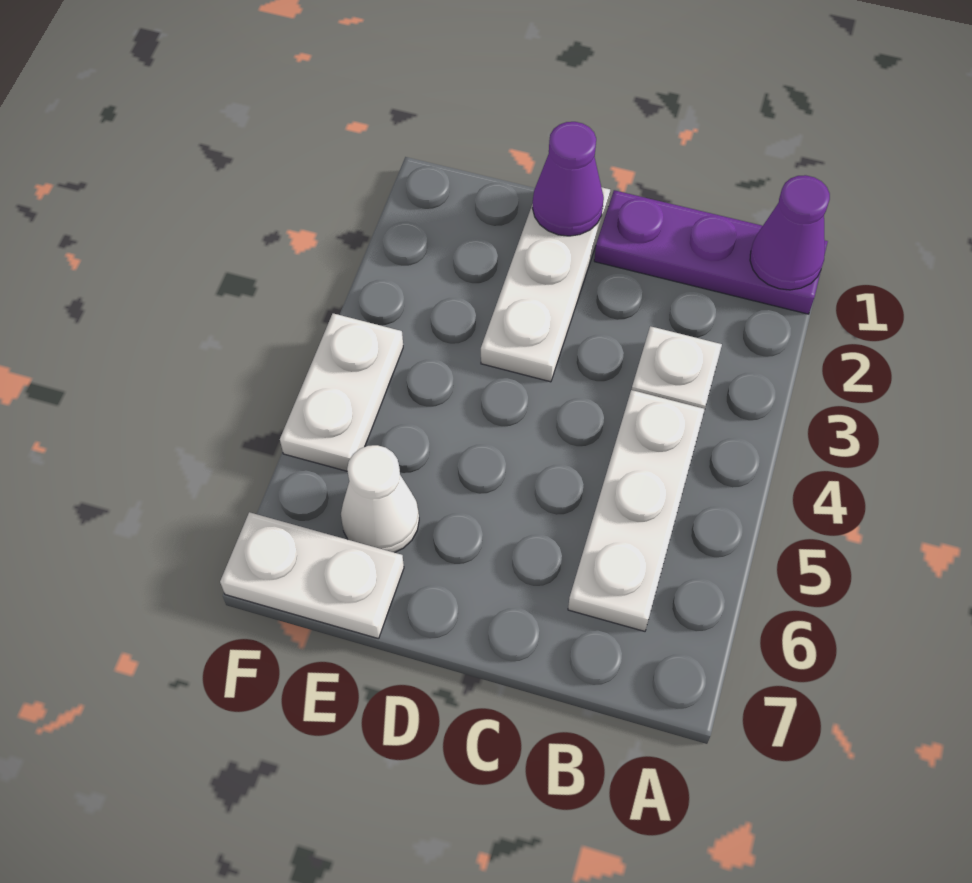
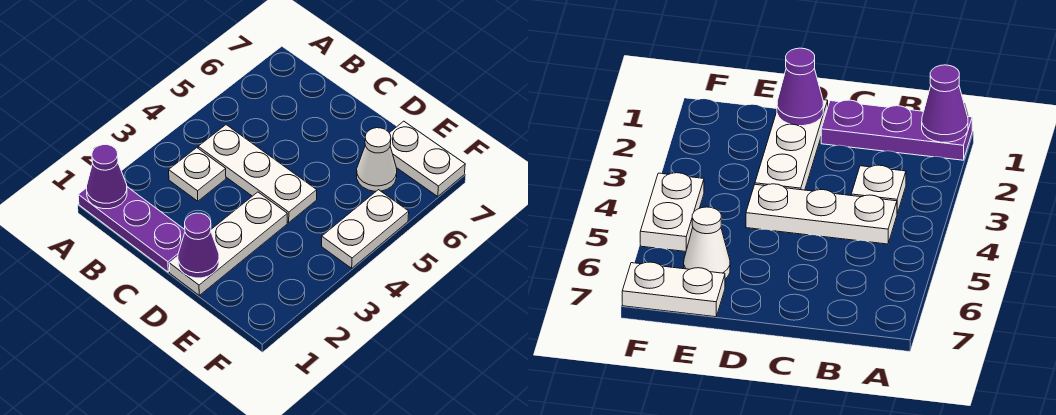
white plate B4:B6 level 1 -> white plate B4:D4 level 1

